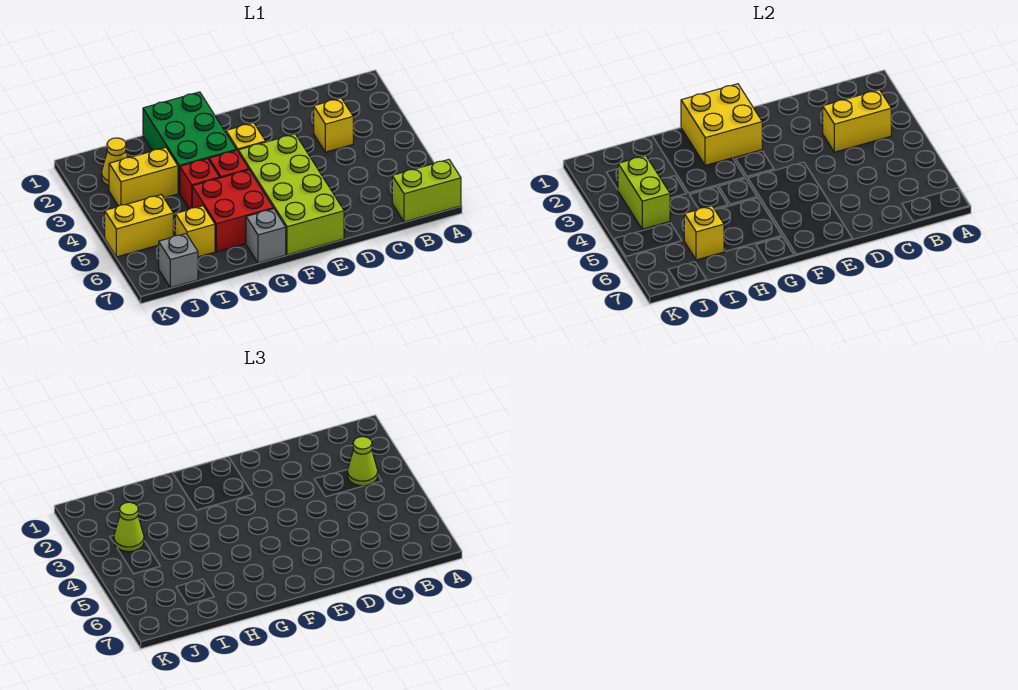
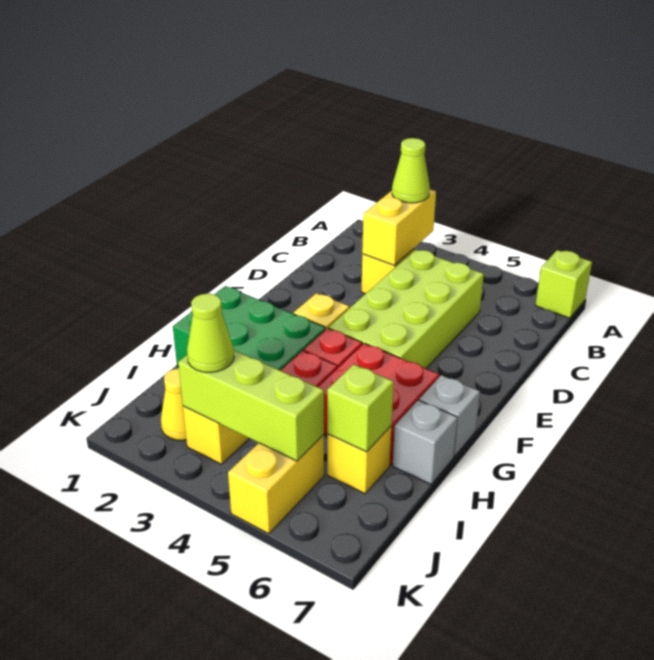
lime brick A7:B7 level 1 -> lime brick A7 level 1
lime brick E4:F7 level 1 -> lime brick C4:F5 level 1
yellow brick F1:G2 level 2 -> none
yellow brick I6 level 2 -> lime brick I6 level 2
lime brick J3:J4 level 2 -> lime brick J3:J5 level 2
grey brick J7 level 1 -> grey brick H7 level 1

